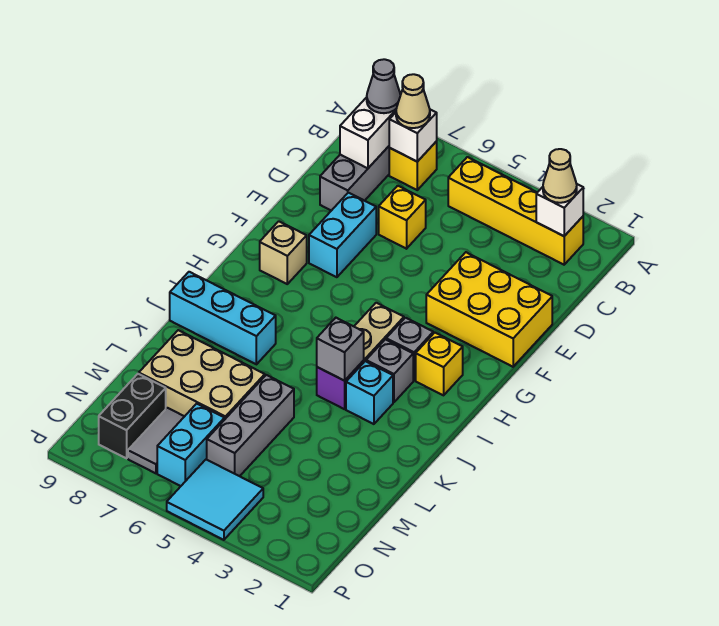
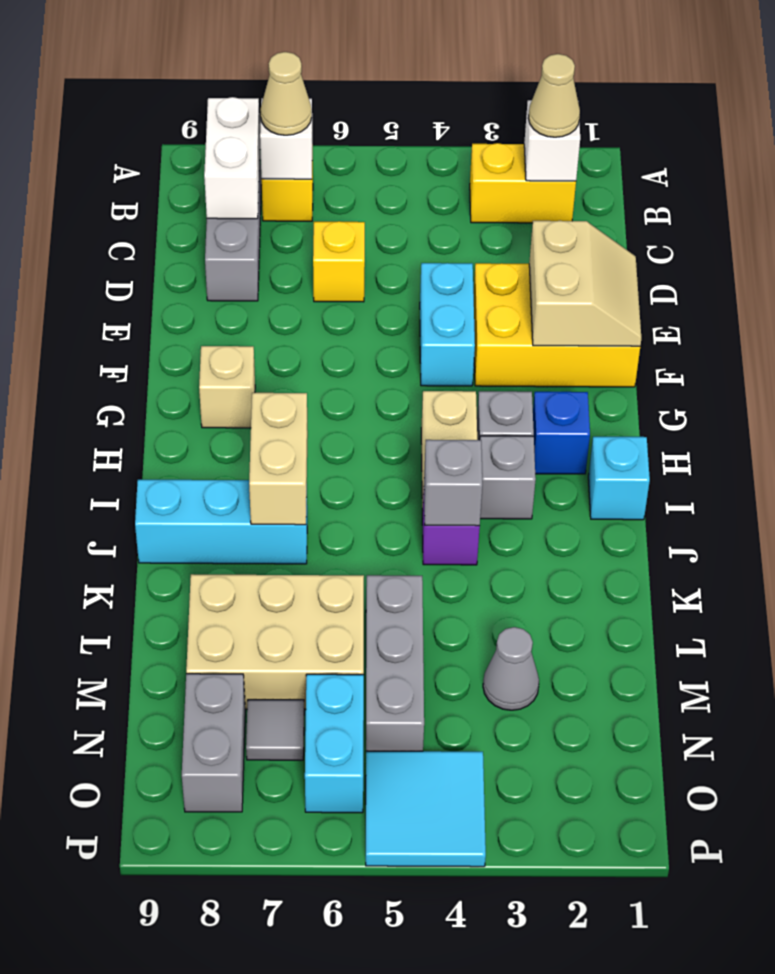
yellow brick B2:B5 level 1 -> yellow brick B2:B3 level 1
grey cone B8 level 3 -> grey cone M3 level 1
none -> tan slope E1:F2 level 2 top 2
cyan brick E7:F7 level 1 -> cyan brick E4:F4 level 1
yellow brick H2 level 1 -> blue brick H2 level 1
none -> tan brick I7:J7 level 2
cyan brick J3 level 1 -> cyan brick I1 level 1
grey tile N7:O7 level 1 -> grey tile N7 level 1
black brick N8:O8 level 1 -> grey brick N8:O8 level 1

